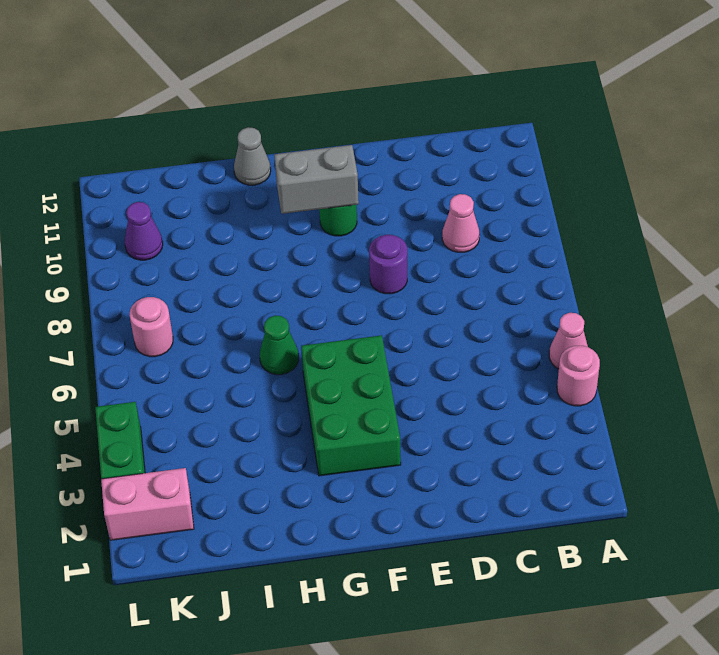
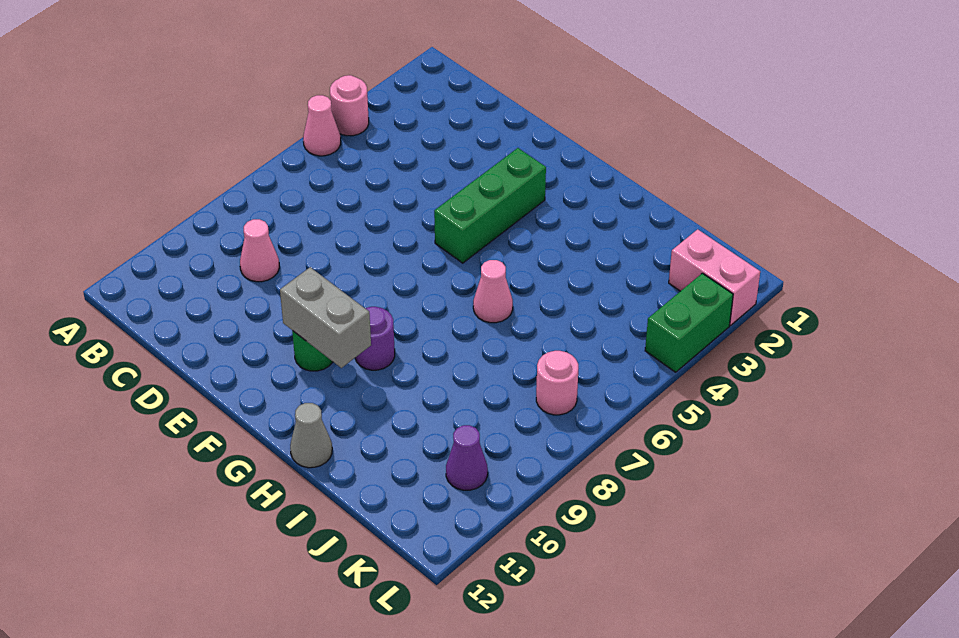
purple round brick E8 level 1 -> purple round brick G9 level 1
green brick F3:G5 level 1 -> green brick F3:F5 level 1
green cone H6 level 1 -> pink cone H6 level 1

